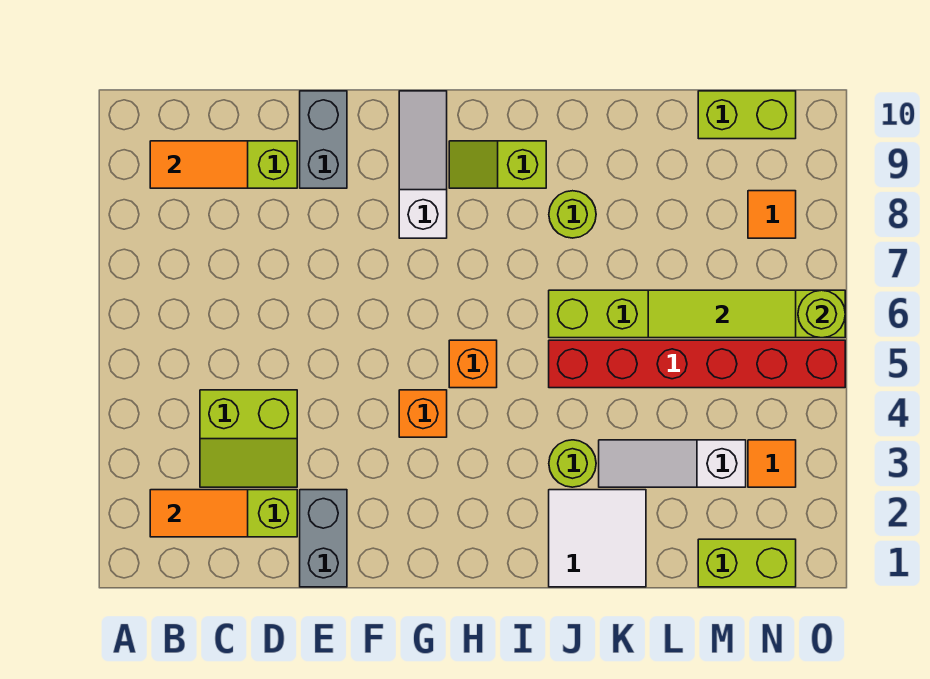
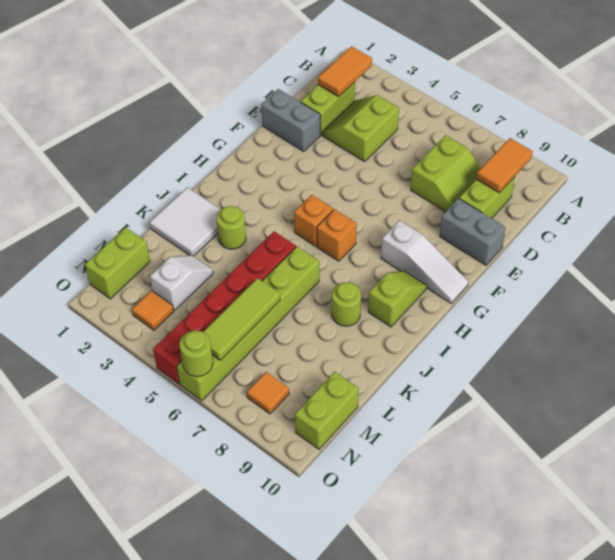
none -> lime slope C7:D8 level 1 top 7
orange brick G4 level 1 -> orange brick H6 level 1
white slope K3:M3 level 1 top M -> white slope L3:M3 level 1 top M

